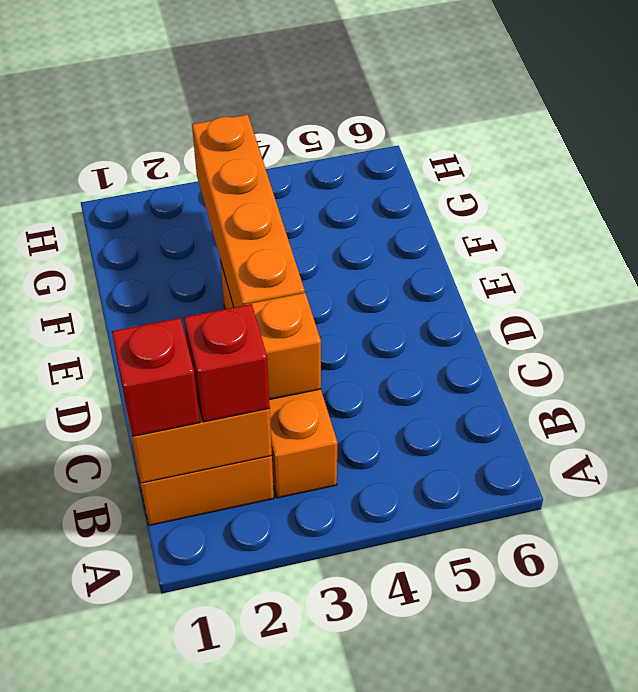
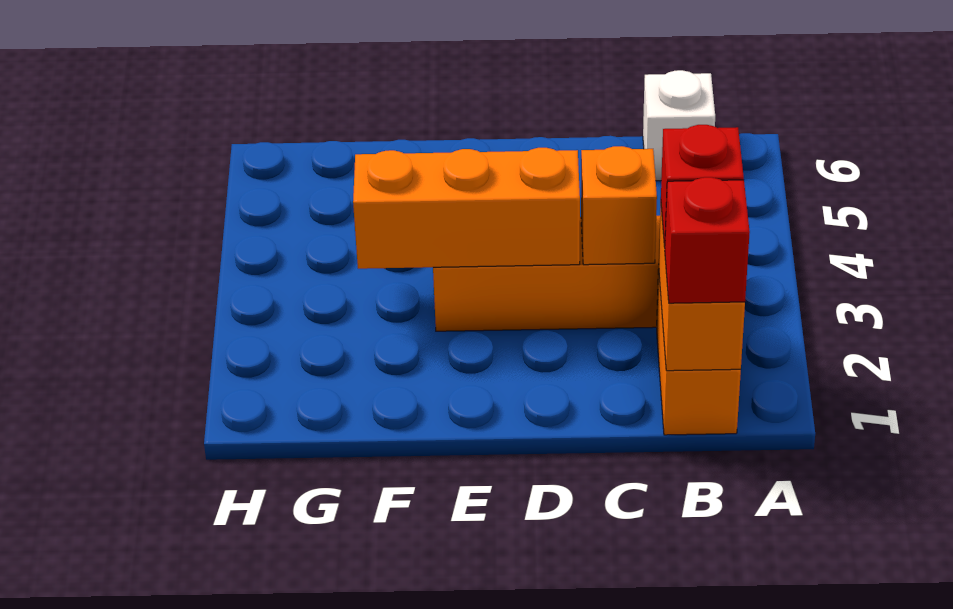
none -> white brick B6 level 1
orange brick D3:G3 level 2 -> orange brick D3:F3 level 2

